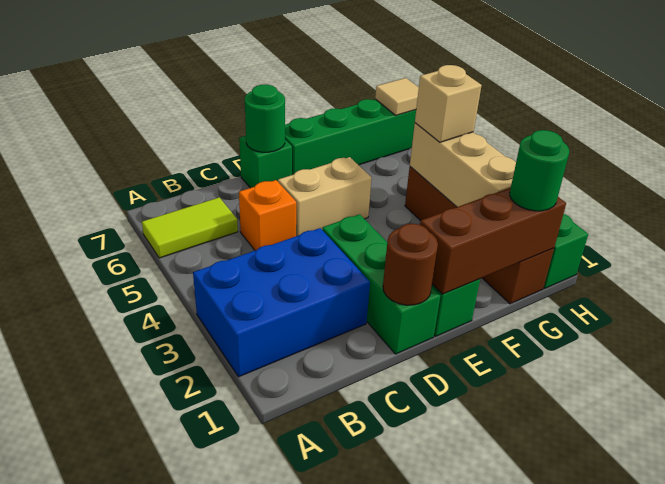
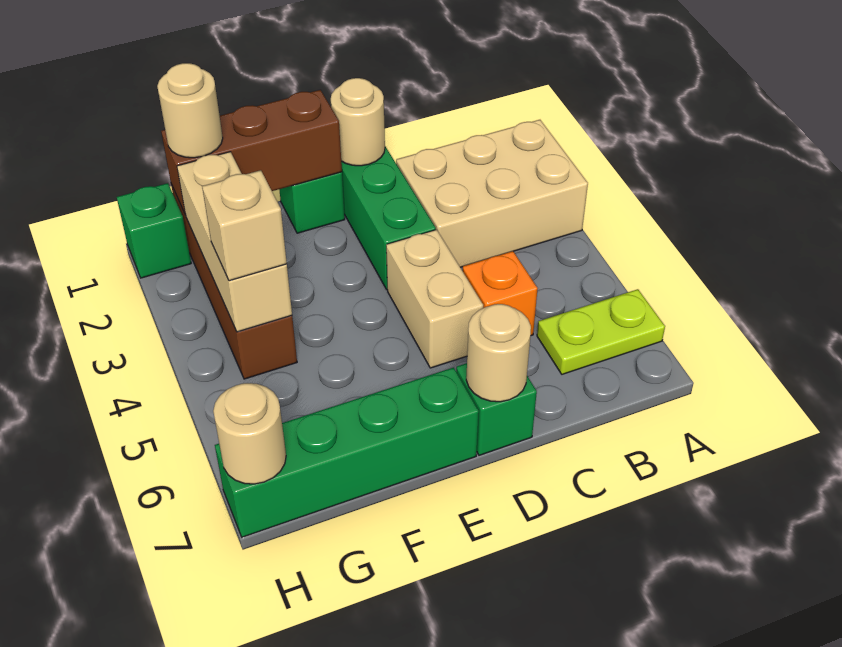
blue brick A2:C3 level 1 -> tan brick A2:C3 level 1
lime tile A6:B6 level 1 -> lime plate A6:B6 level 1
brown round brick D1 level 2 -> tan round brick D1 level 2
tan brick D5:E5 level 1 -> tan brick D4:D5 level 1
green round brick D7 level 2 -> tan round brick D7 level 2
green round brick G1 level 3 -> tan round brick G1 level 3
tan tile H7 level 2 -> tan round brick H7 level 2

